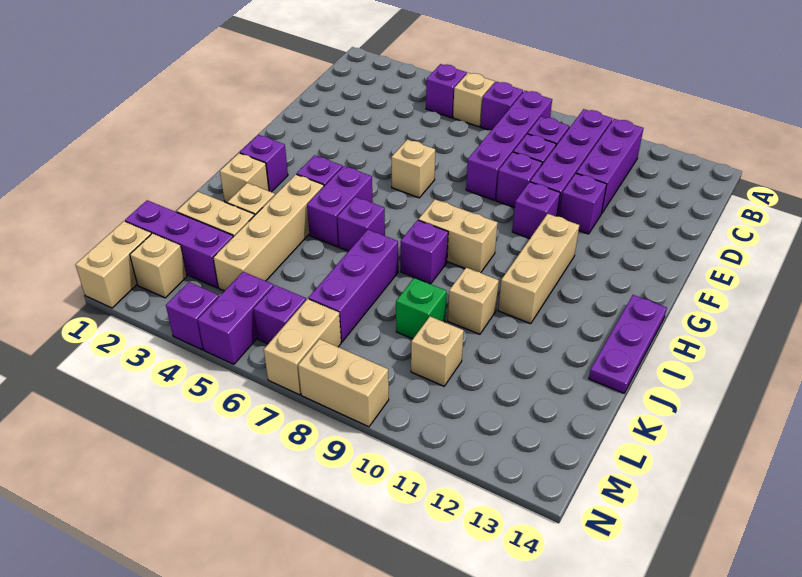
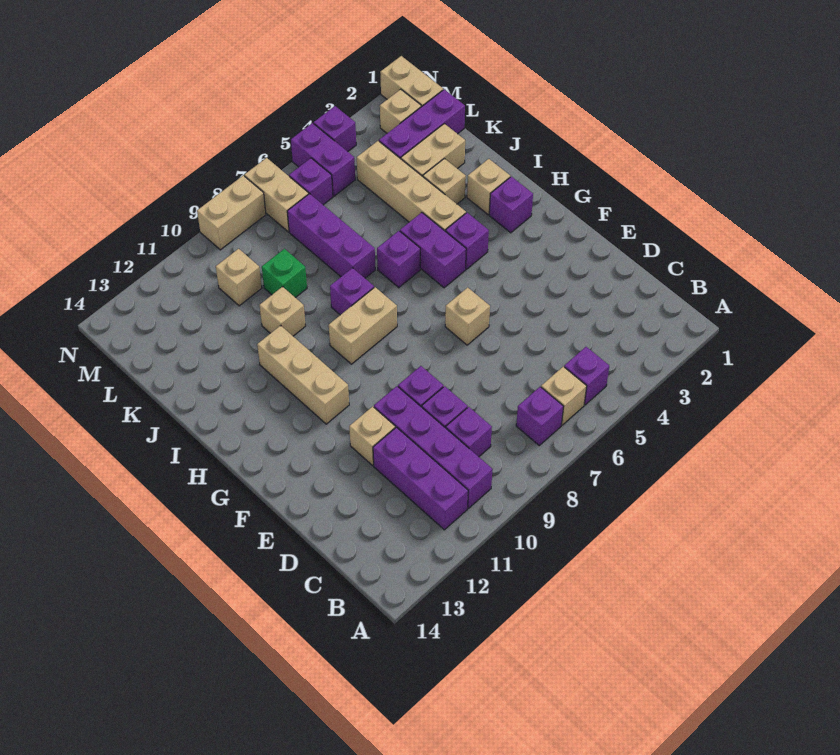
purple brick B8:E8 level 1 -> none
purple brick E11 level 1 -> tan brick E11 level 1
purple brick F10 level 1 -> none
purple plate H14:J14 level 1 -> none

